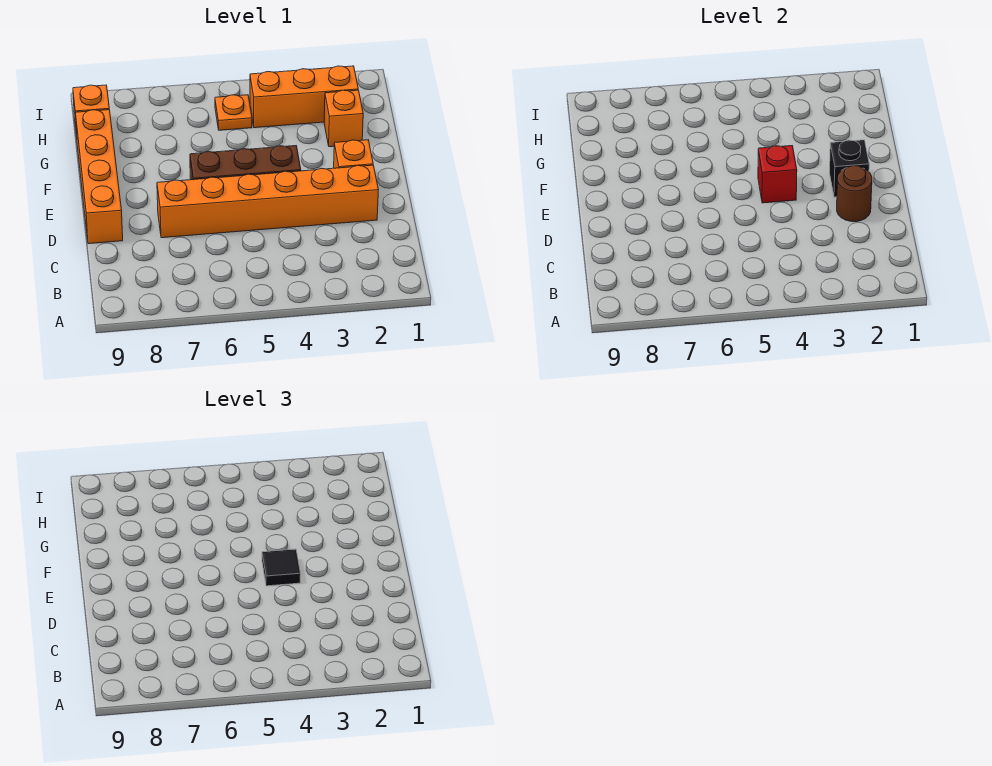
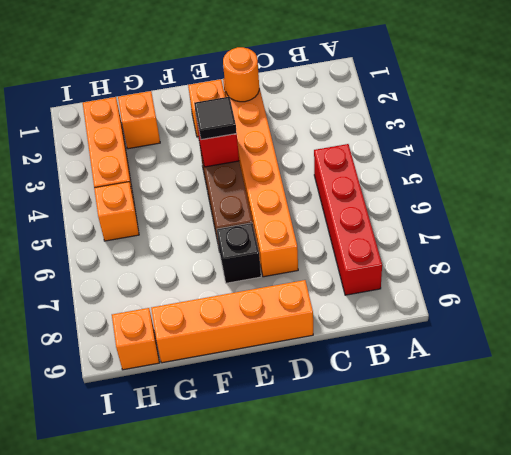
none -> red brick B5:B8 level 1
brown round brick D2 level 2 -> orange round brick D2 level 2
black brick E2 level 2 -> black brick E7 level 1
orange plate H5 level 1 -> orange brick H5 level 1

